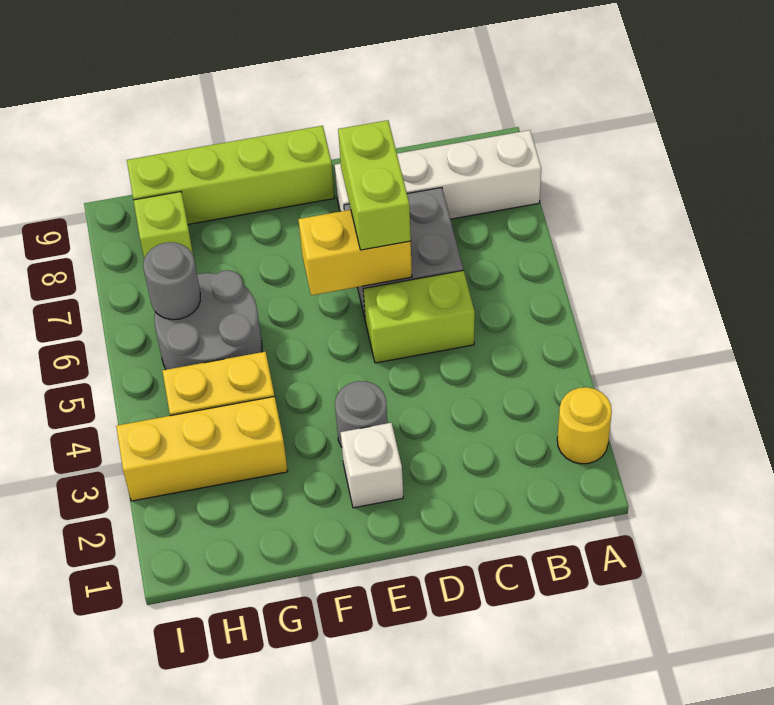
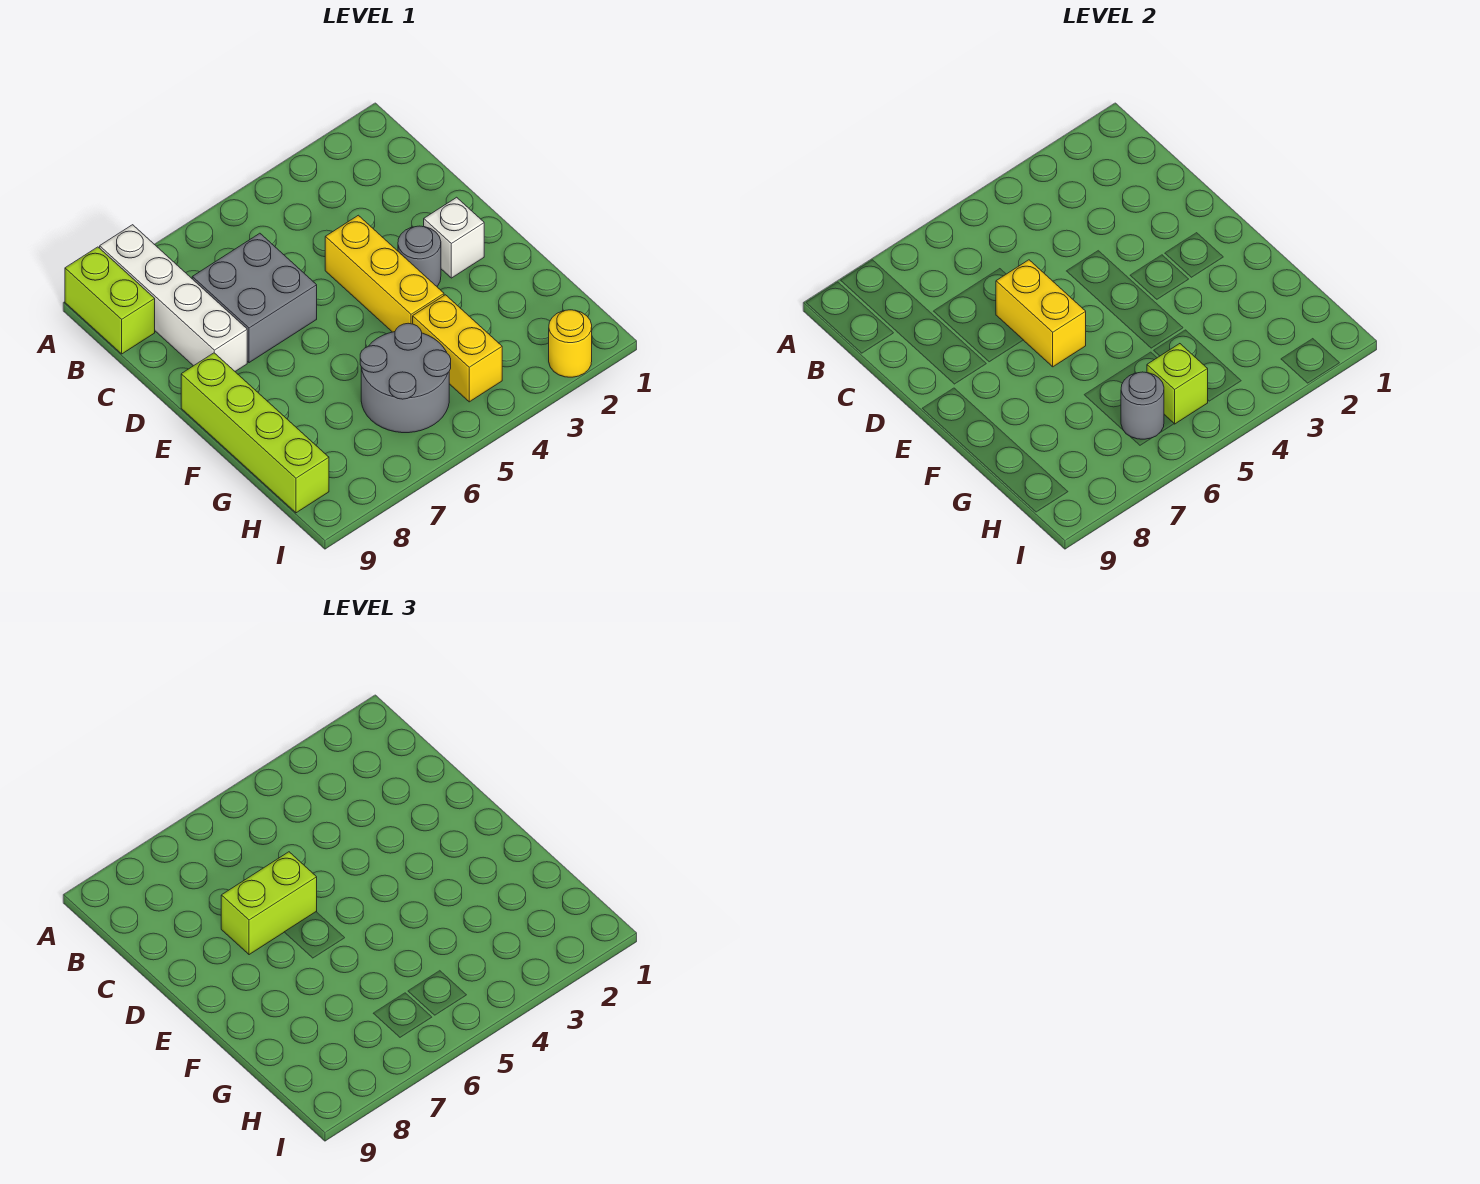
yellow round brick A2 level 1 -> yellow round brick I2 level 1
lime brick C5:D5 level 1 -> lime brick A9:B9 level 1
yellow brick G3:I3 level 1 -> yellow brick D4:F4 level 1
lime brick H8 level 1 -> lime brick H5 level 2

